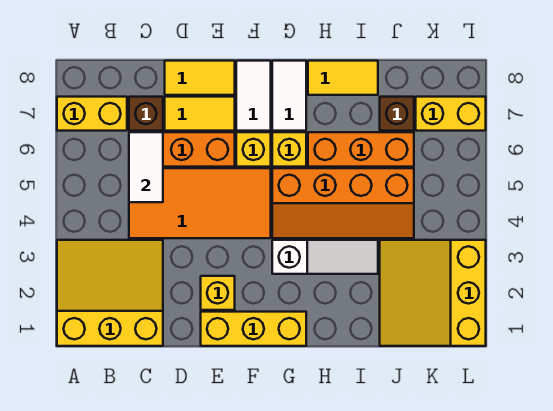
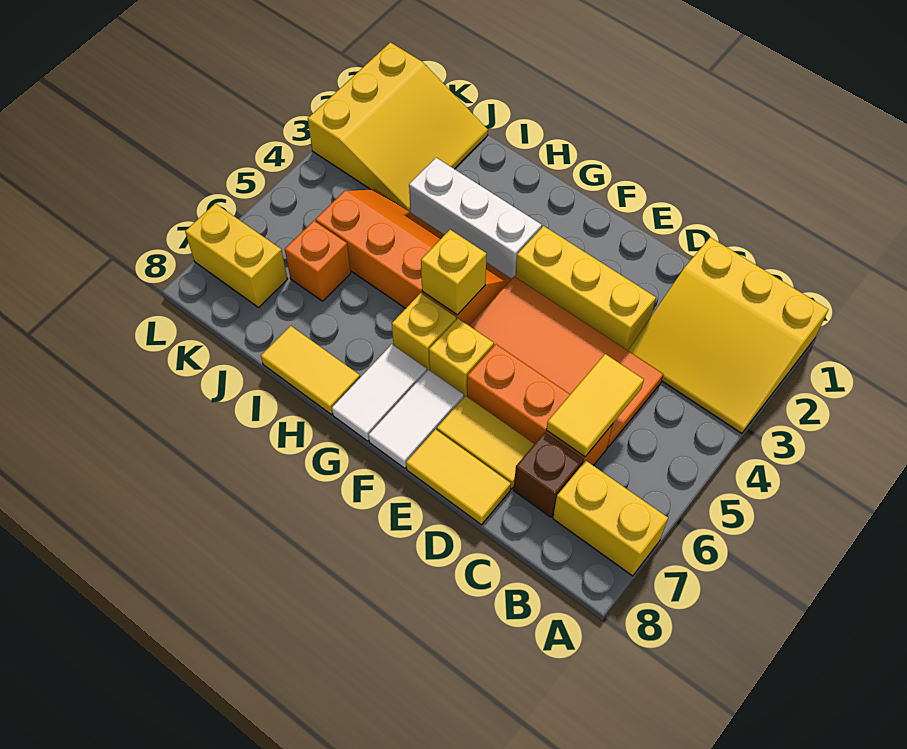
white tile C5:C6 level 2 -> yellow tile C5:C6 level 2
yellow brick E1:G1 level 1 -> yellow brick D3:F3 level 1
yellow brick E2 level 1 -> yellow brick G5 level 2
white slope G3:I3 level 1 top G -> white brick G3:I3 level 1
orange brick H6:J6 level 1 -> orange brick J6 level 1
brown brick J7 level 1 -> none

